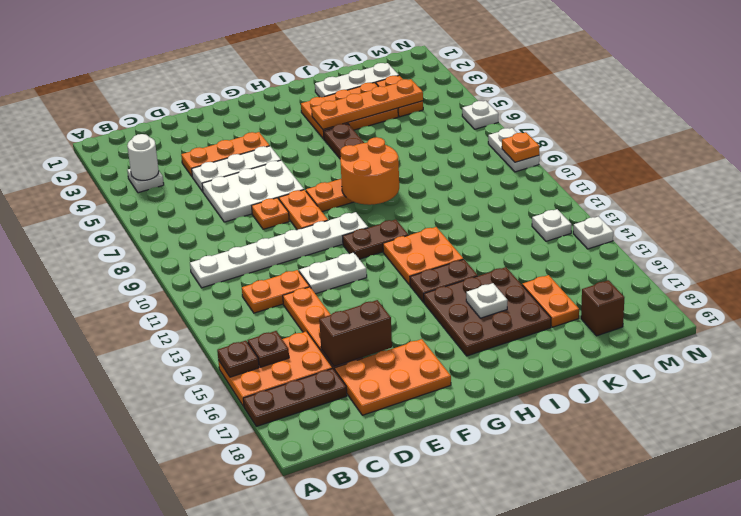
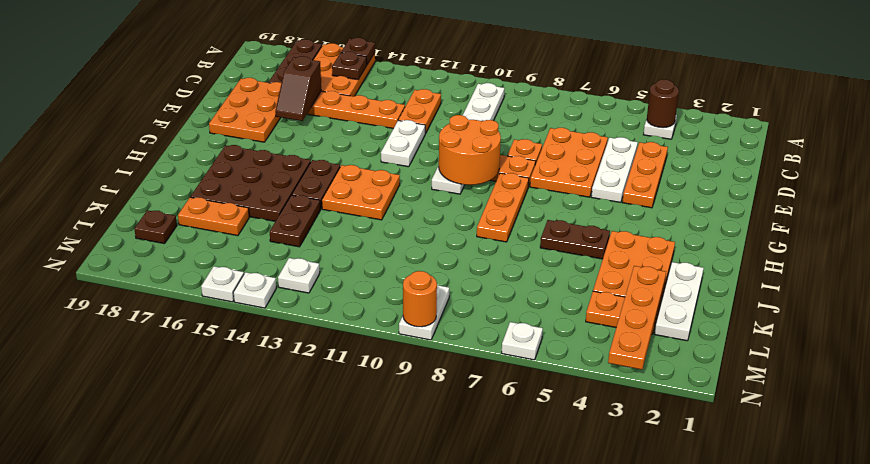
white round brick B4 level 2 -> brown round brick B4 level 2
white plate D6:F7 level 1 -> orange plate D6:F7 level 1
brown brick D16:E16 level 2 -> brown slope D16:E16 level 2 top D
brown plate G11:H11 level 1 -> brown plate J14:K14 level 1
orange round brick H8:I9 level 2 -> orange round brick F9:G10 level 2
orange plate I4:L4 level 2 -> orange plate K3:N3 level 2
white plate I16 level 2 -> white plate N15 level 1
brown brick L18 level 1 -> brown plate L18 level 1
white plate N8:N9 level 1 -> white plate M9:N9 level 1
orange plate N9 level 2 -> orange round brick N9 level 2

